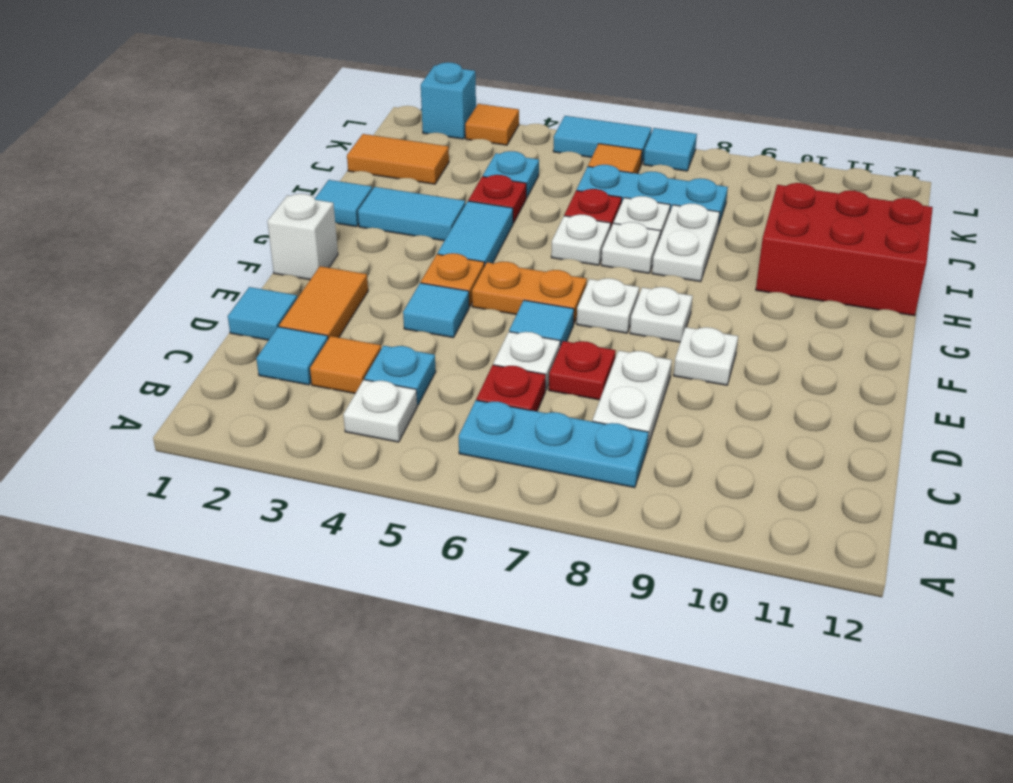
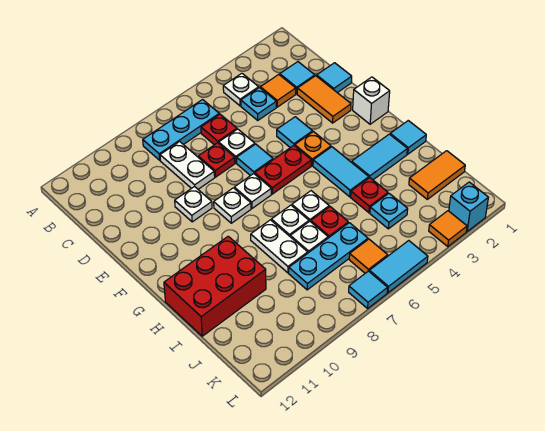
orange plate F5:F6 level 1 -> red plate F5:F6 level 1

